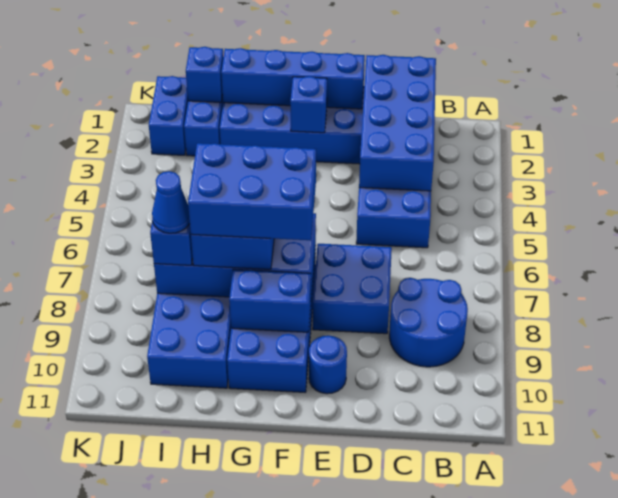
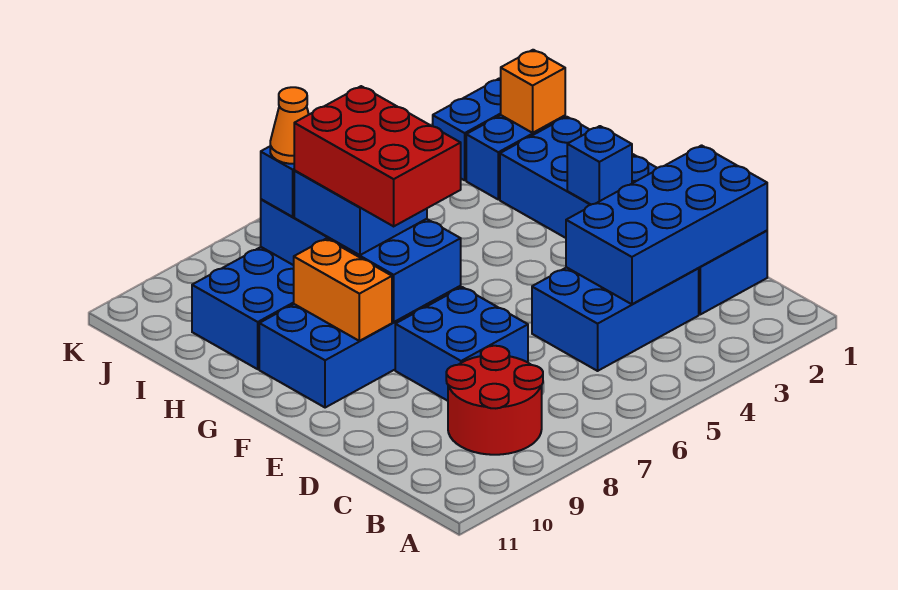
blue round brick B8:C9 level 1 -> red round brick B8:C9 level 1
blue brick E1:H1 level 2 -> none
blue round brick E10 level 1 -> none
blue brick F7:H8 level 4 -> red brick F7:H8 level 4
blue brick F9:G9 level 2 -> orange brick F9:G9 level 2
blue brick I1 level 2 -> orange brick I1 level 2
blue cone I8 level 4 -> orange cone I8 level 4

